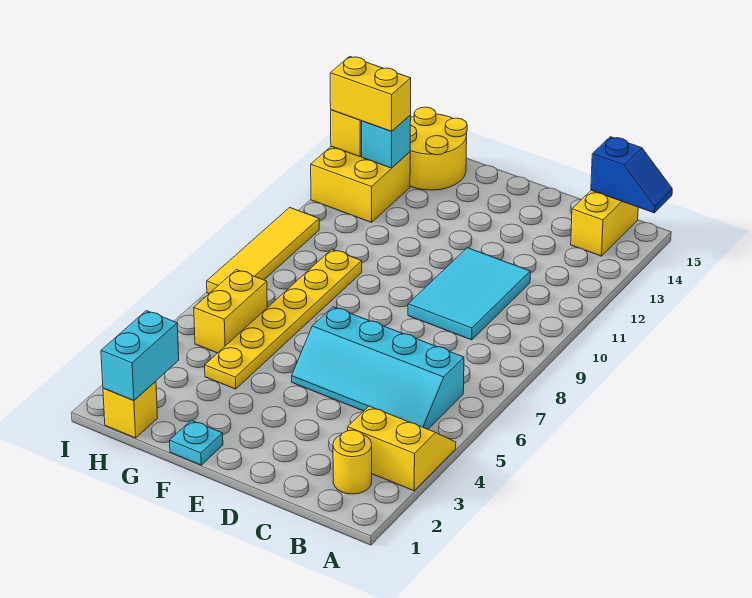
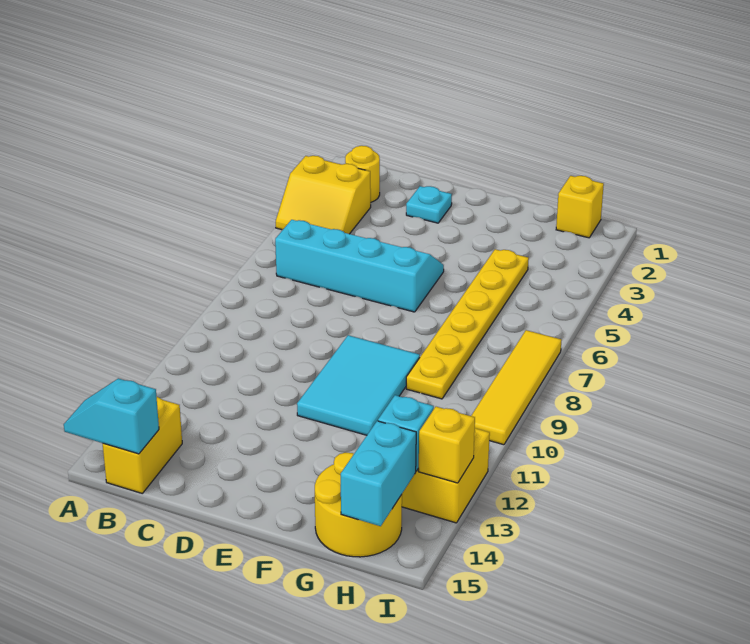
blue slope A15:B15 level 2 top B -> cyan slope A15:B15 level 2 top B
cyan tile C9:D11 level 1 -> cyan tile E9:F11 level 1
cyan plate F1 level 1 -> cyan plate D2 level 1
cyan brick H1:H2 level 2 -> cyan brick H14:H15 level 2
yellow brick H5:H6 level 1 -> none
yellow brick H13:I13 level 3 -> none

